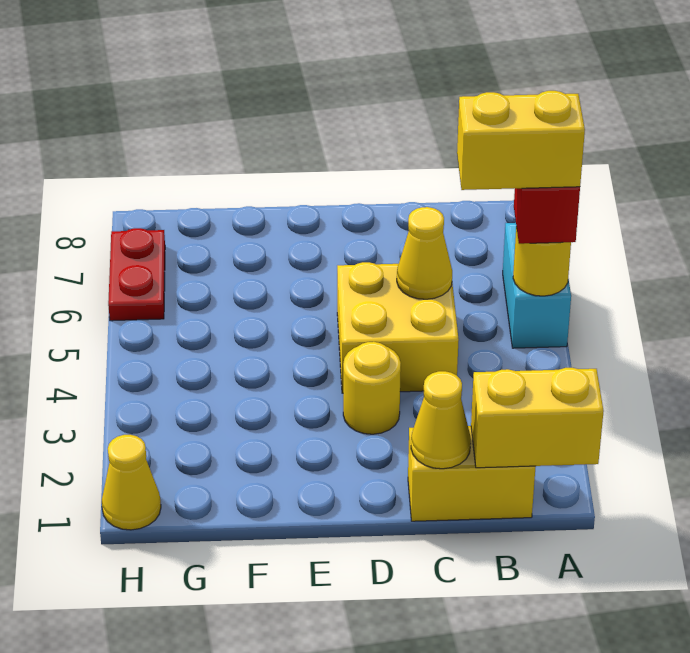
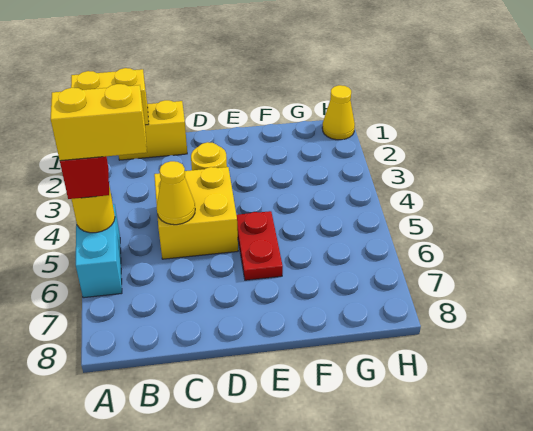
yellow cone C1 level 2 -> none
red plate H6:H7 level 1 -> red plate E5:E6 level 1

